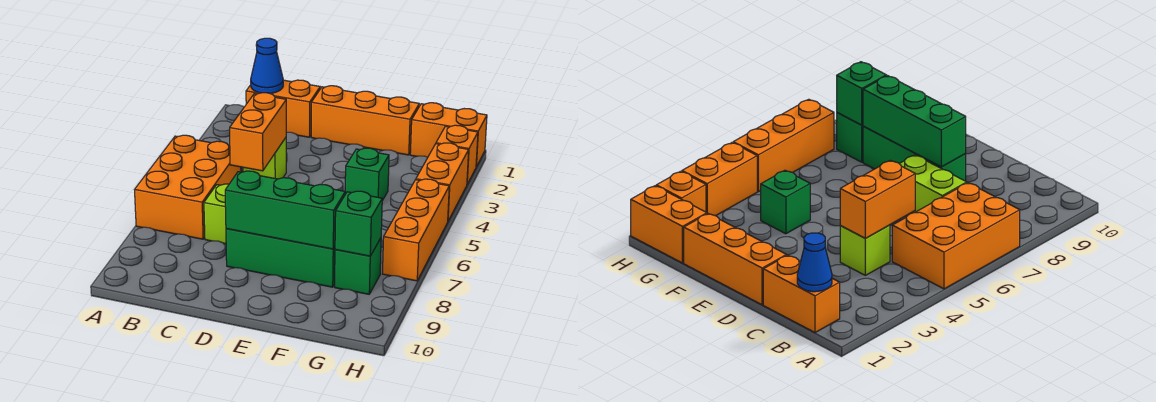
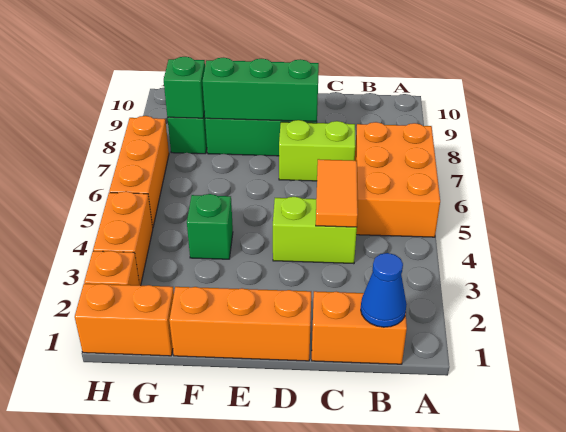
lime brick C4 level 1 -> lime brick C4:D4 level 1
orange brick C4:C5 level 2 -> orange tile C4:C5 level 2

